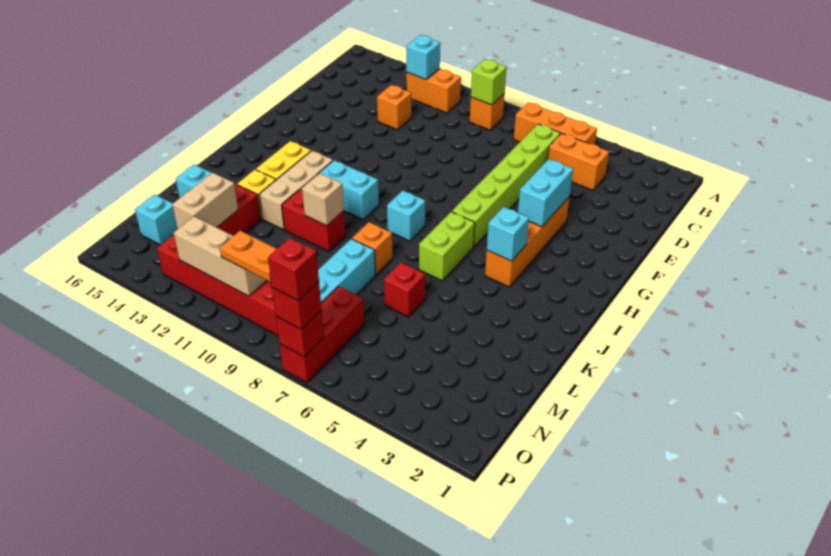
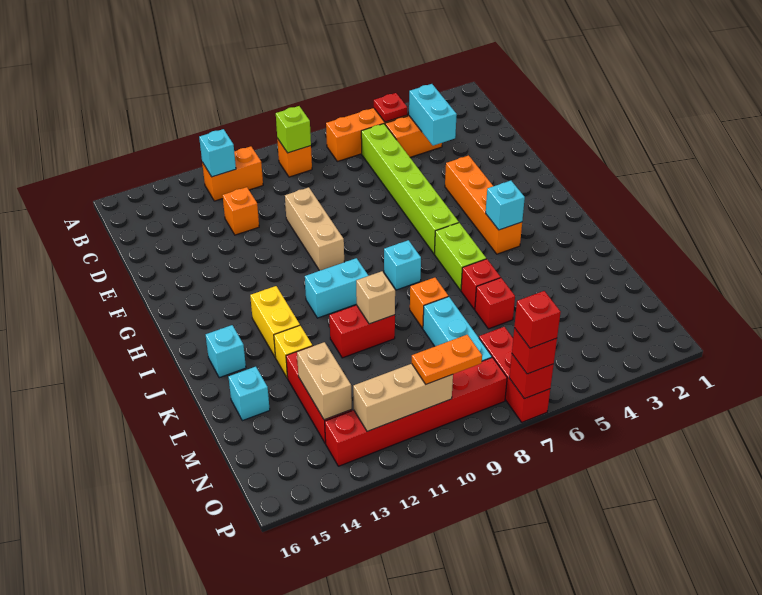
none -> red plate B5 level 2
cyan brick F4:G4 level 2 -> cyan brick C4:D4 level 2
tan brick I12:K12 level 1 -> tan brick E10:G10 level 1
none -> red brick K6 level 1
cyan brick N15 level 1 -> cyan brick J15 level 1

